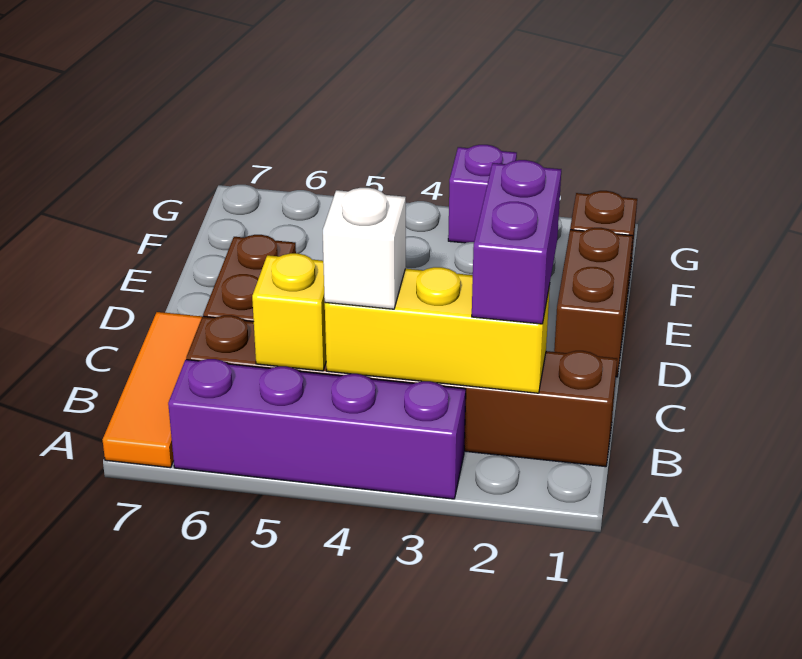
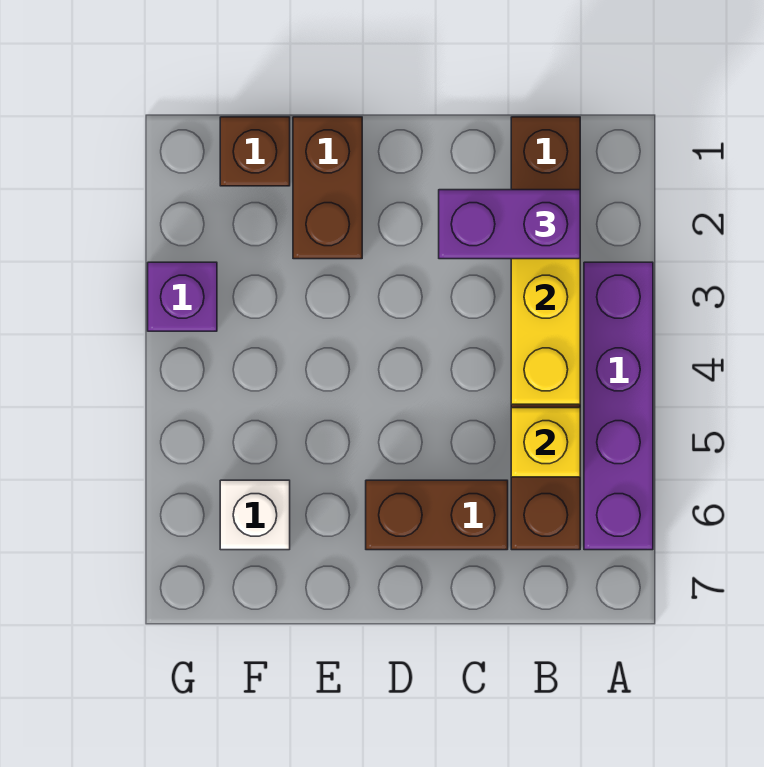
orange tile A7:C7 level 1 -> none
white brick B4 level 3 -> white brick F6 level 1
brown brick D1:E1 level 1 -> brown brick E1:E2 level 1

